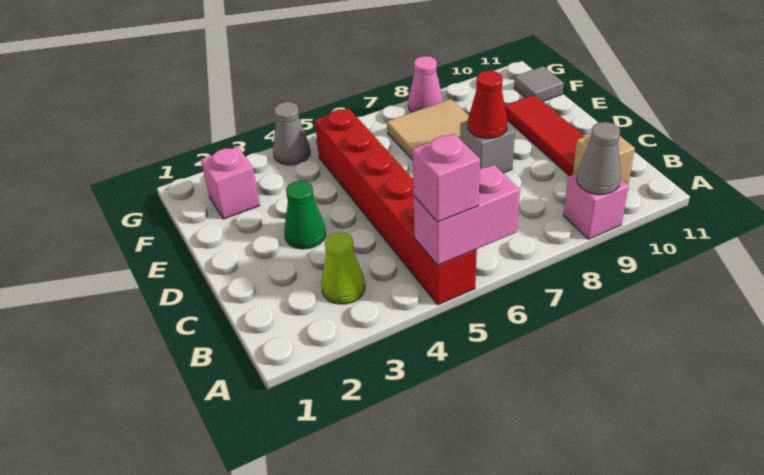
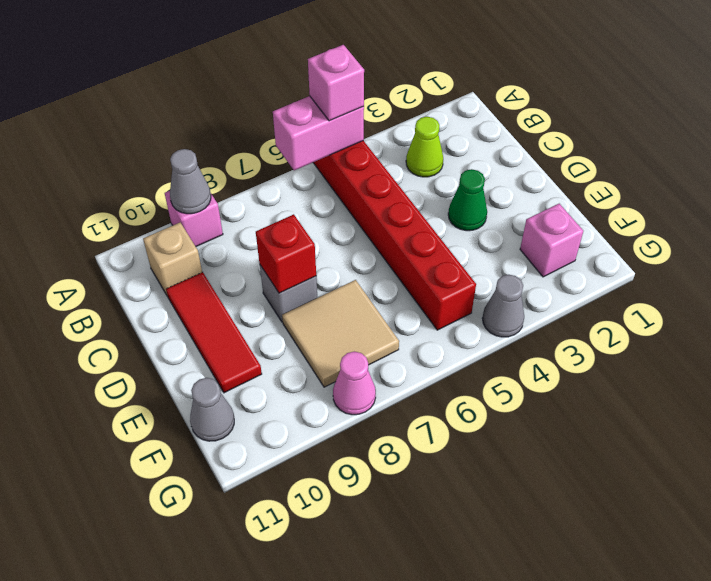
red cone D8 level 2 -> red brick D8 level 2
grey tile F11 level 1 -> grey cone F11 level 1

